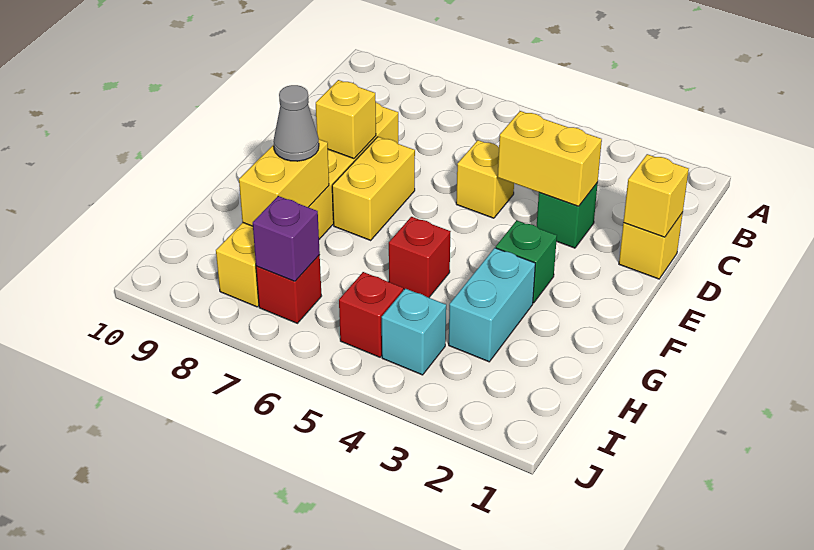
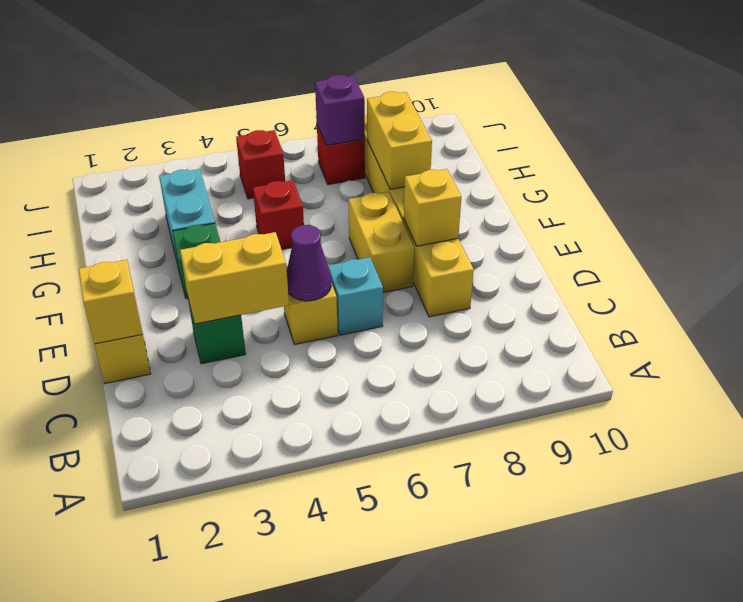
none -> purple cone D5 level 2
grey cone G8 level 3 -> none
cyan brick I4 level 1 -> cyan brick D6 level 1

